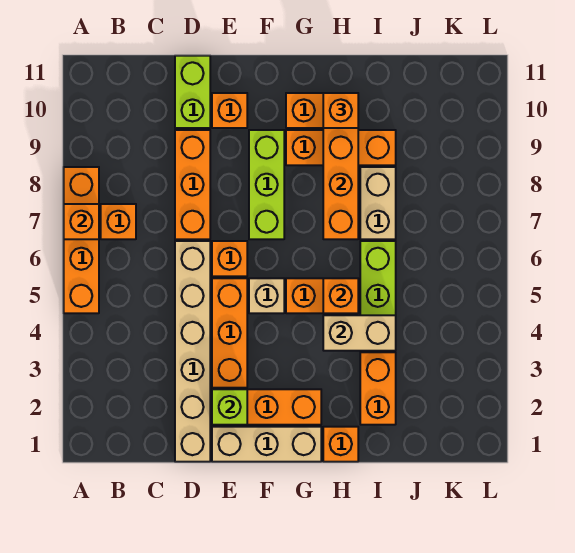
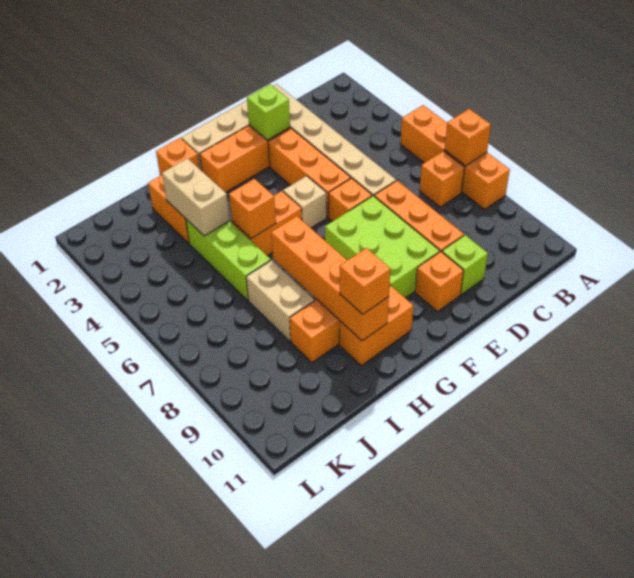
lime brick D10:D11 level 1 -> lime brick D10 level 1
lime brick F7:F9 level 1 -> lime brick E7:F9 level 1
tan brick H4:I4 level 2 -> tan brick I3:I4 level 2

